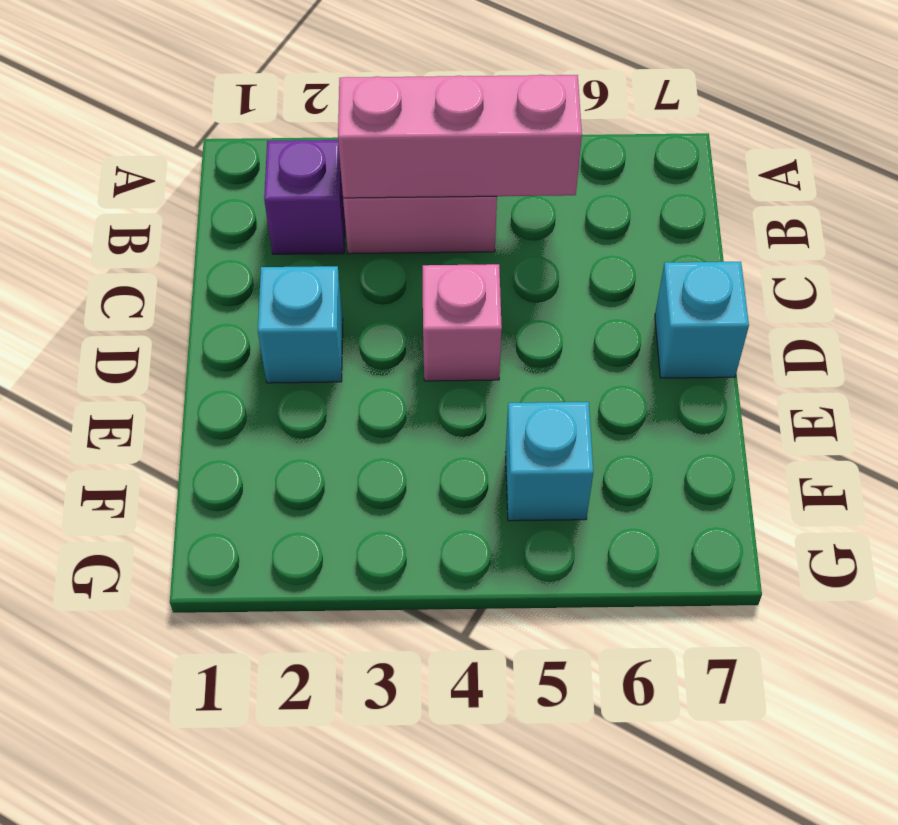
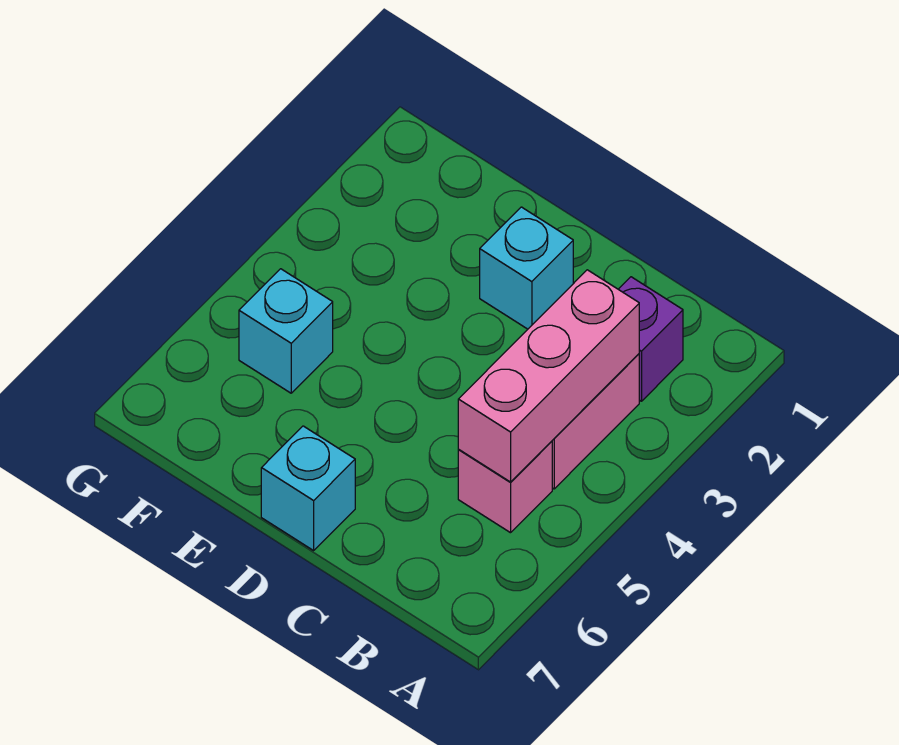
pink brick D4 level 1 -> pink brick B5 level 1

